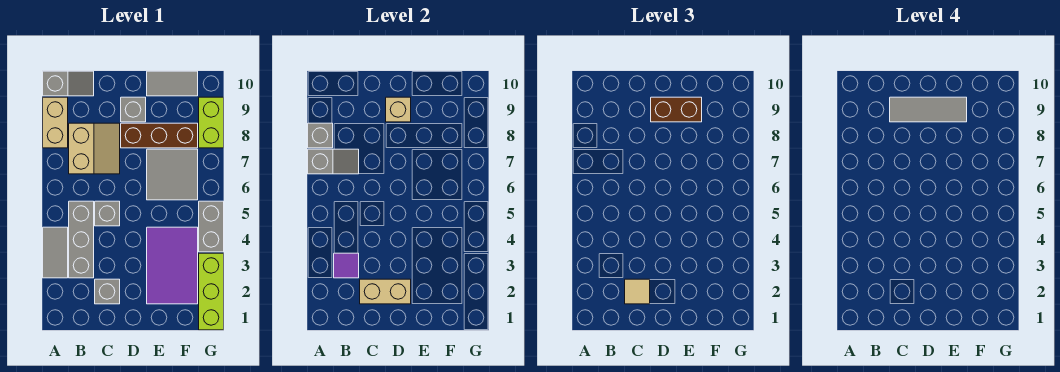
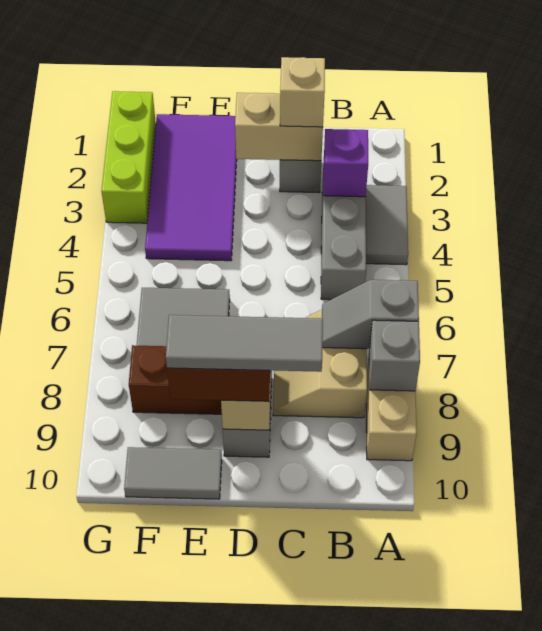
grey slope A10:B10 level 1 top A -> none
purple tile B3 level 2 -> purple brick B3 level 2
tan tile C2 level 3 -> tan brick C2 level 3
grey brick C5 level 1 -> none
purple tile E2:F4 level 1 -> purple tile E1:F4 level 1
grey brick G4:G5 level 1 -> none
lime brick G8:G9 level 1 -> none

